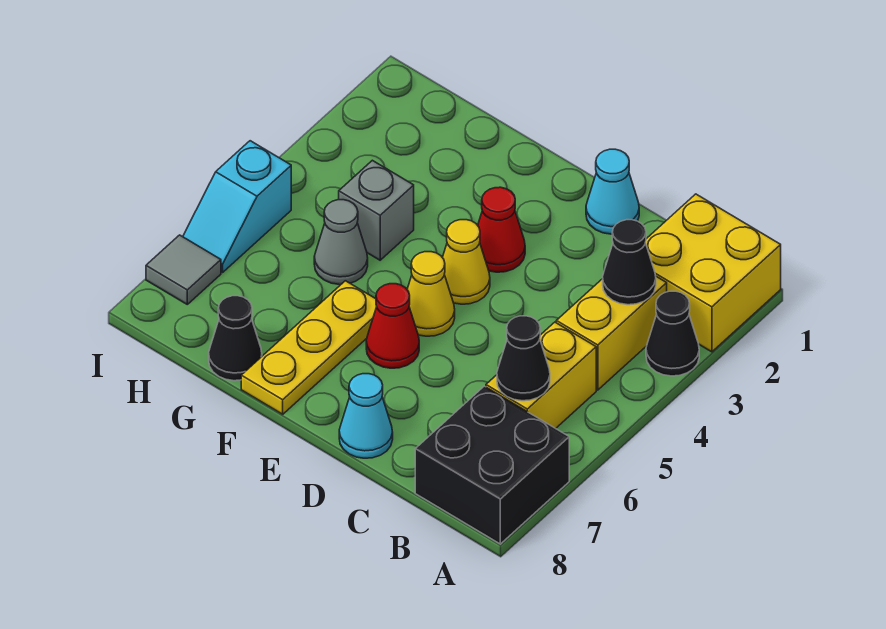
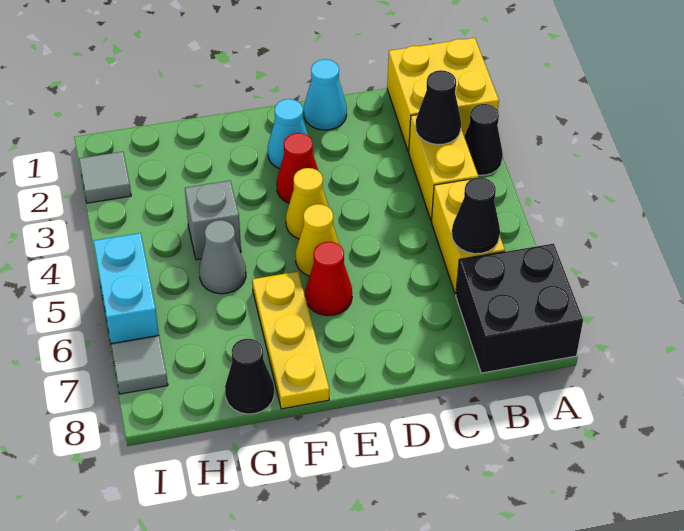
cyan cone D8 level 1 -> cyan cone E2 level 1
none -> grey tile I2 level 1
cyan slope I5:I6 level 1 top 5 -> cyan brick I5:I6 level 1

